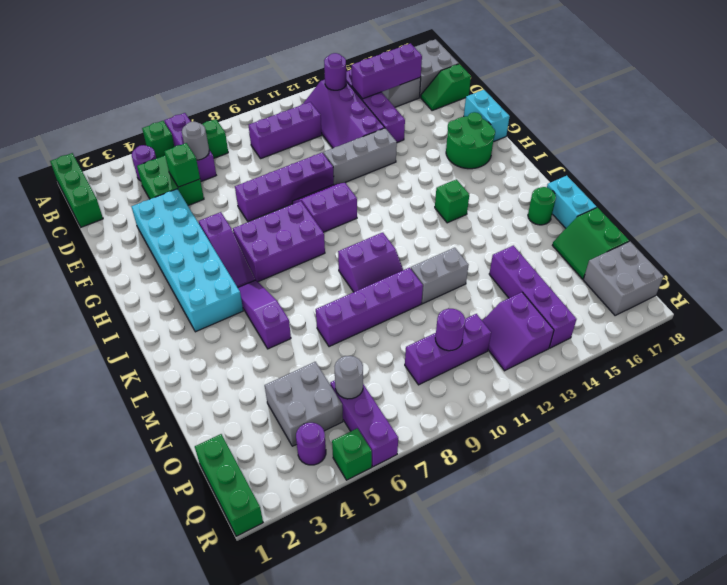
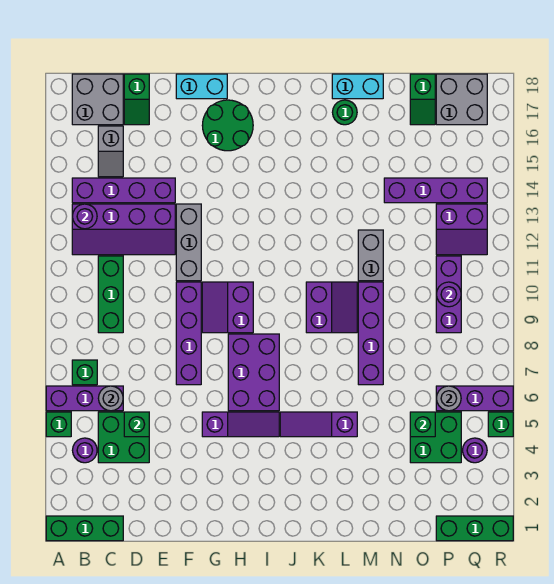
purple brick C9:C11 level 1 -> green brick C9:C11 level 1
purple brick C14:C16 level 2 -> none
cyan brick E3:J4 level 1 -> none
green brick J14 level 1 -> green brick O5 level 2
green slope N17:O18 level 1 top 18 -> green slope O17:O18 level 1 top 18
grey brick O4:P5 level 1 -> green brick O4:P5 level 1

